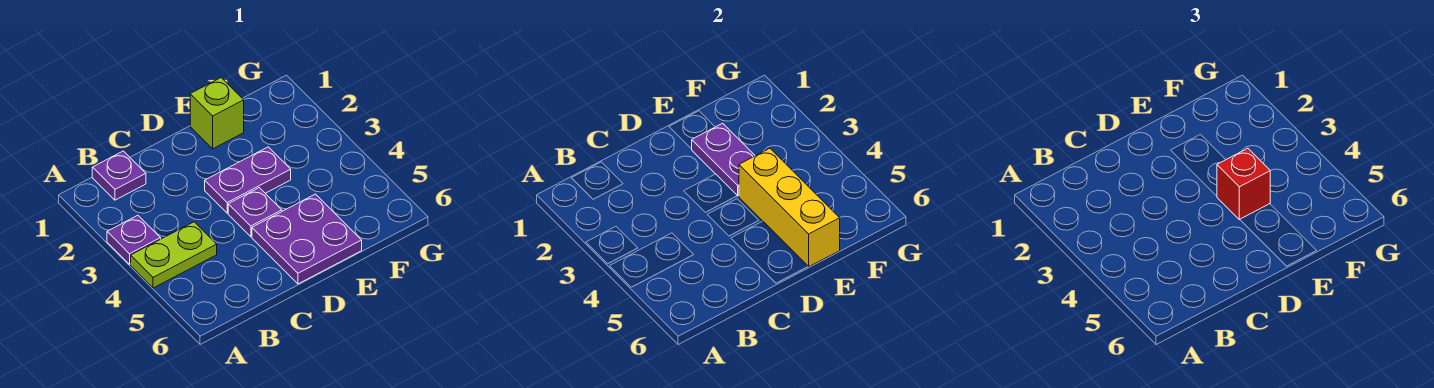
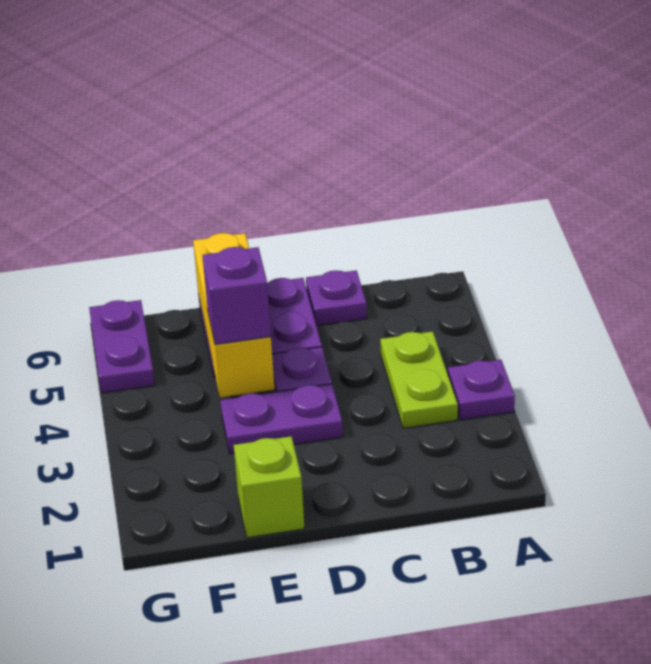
lime plate A4:B4 level 1 -> lime plate B3:B4 level 1
purple plate B1 level 1 -> purple plate C6 level 1
purple plate E2:E3 level 2 -> purple plate G5:G6 level 1
red brick E4 level 3 -> purple brick E4 level 3

